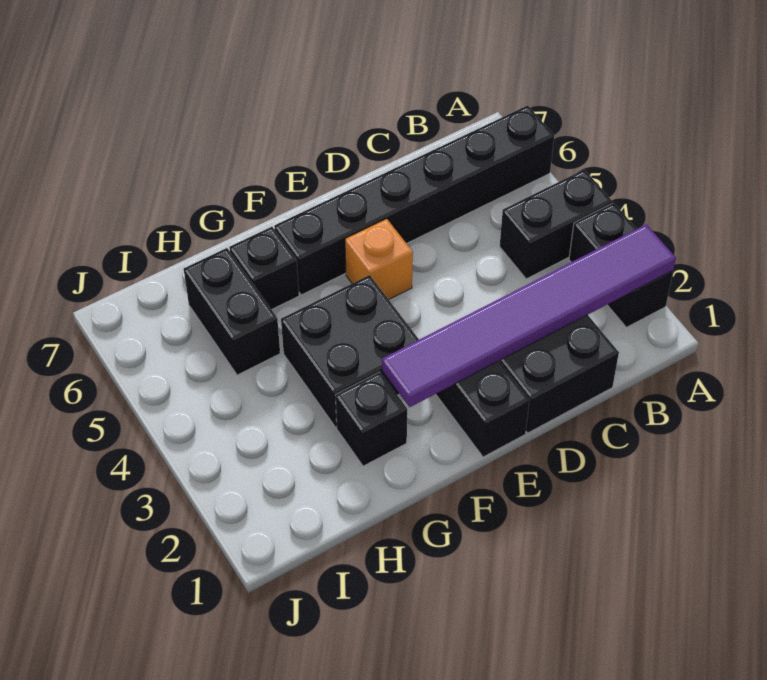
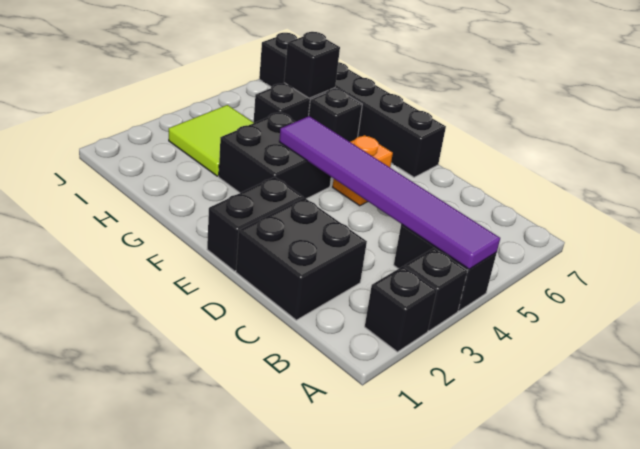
purple tile A2:F2 level 2 -> purple tile A4:F4 level 2
black brick A6:F6 level 1 -> black brick E7:J7 level 1
black brick G2 level 1 -> black brick H6 level 2
none -> lime tile H3:I4 level 1

